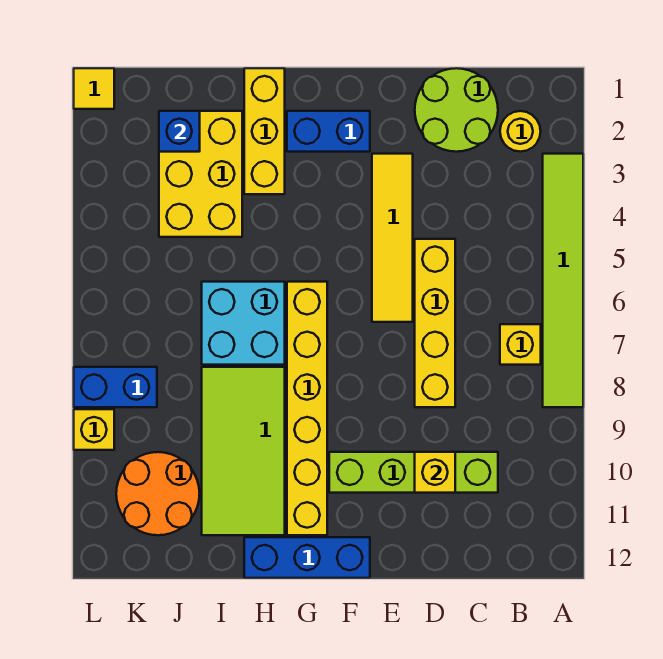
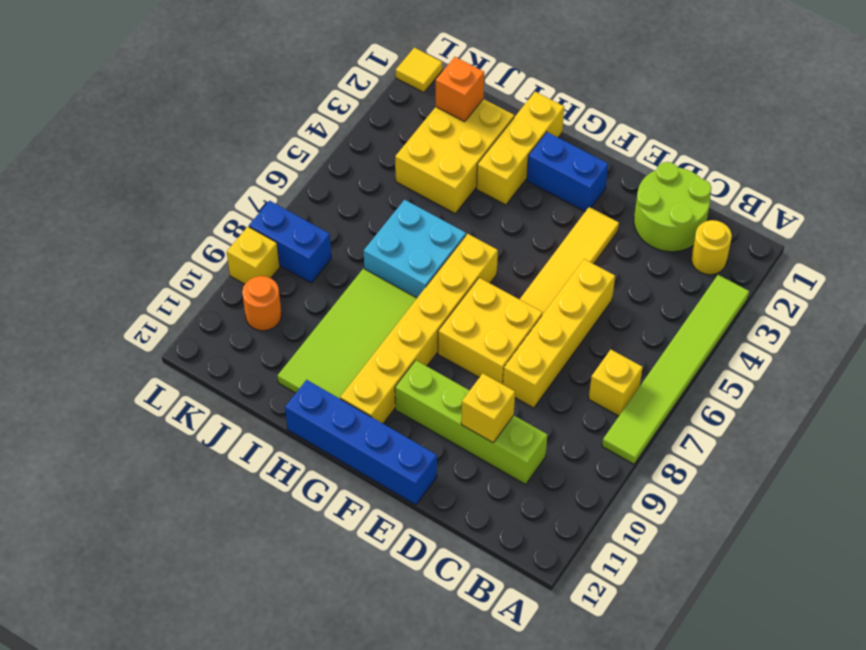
none -> yellow brick E7:F8 level 1
blue brick F12:H12 level 1 -> blue brick E12:H12 level 1
blue brick J2 level 2 -> orange brick J2 level 2
orange round brick J10:K11 level 1 -> orange round brick K10 level 1

